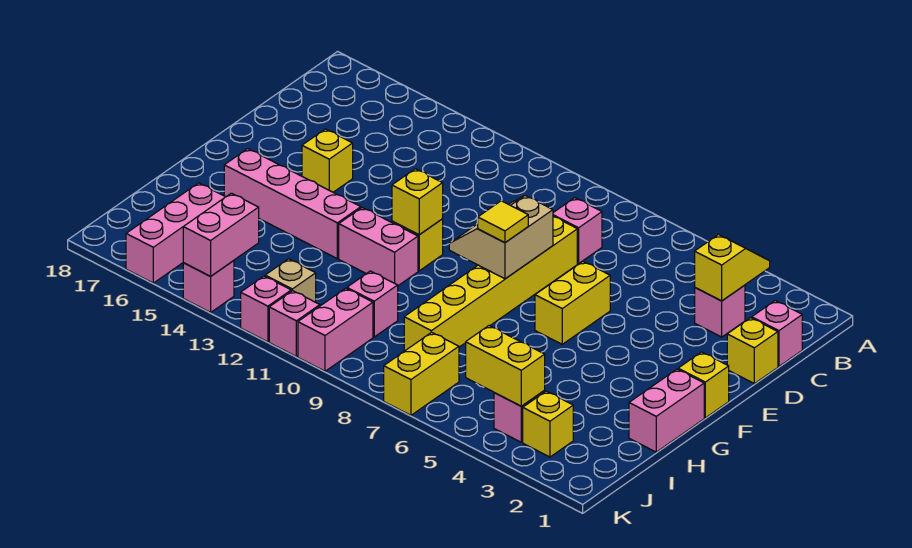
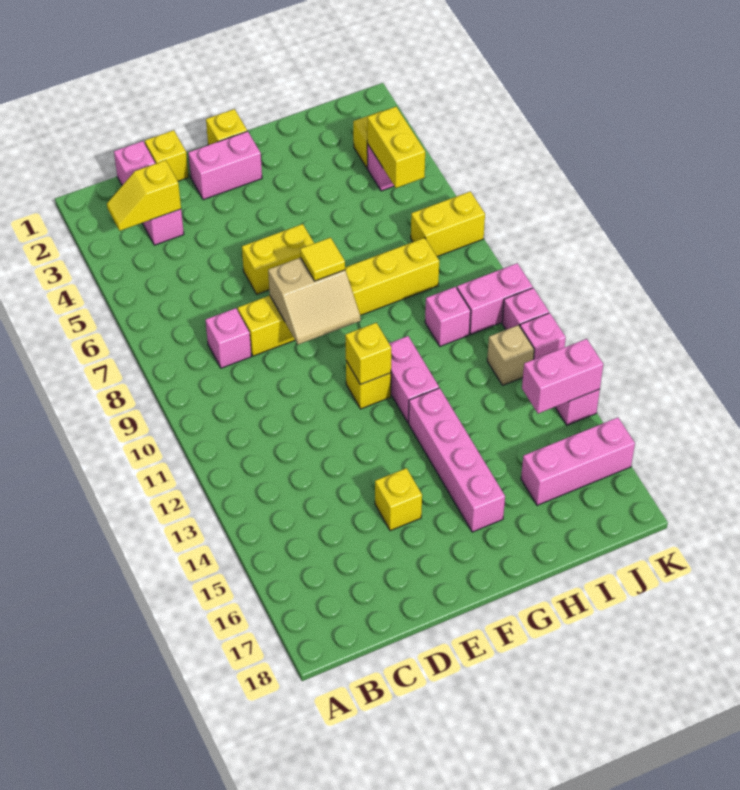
pink brick G1:H1 level 1 -> pink brick E2:F2 level 1

